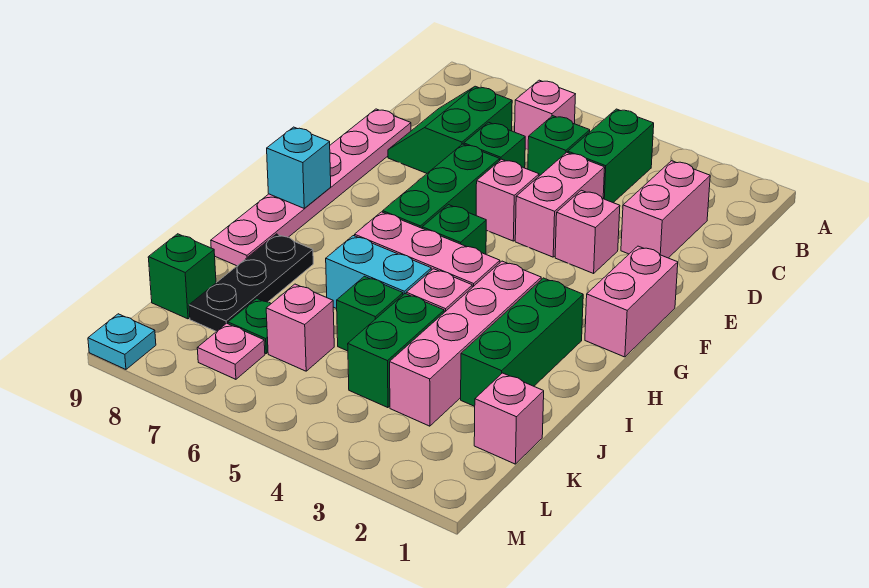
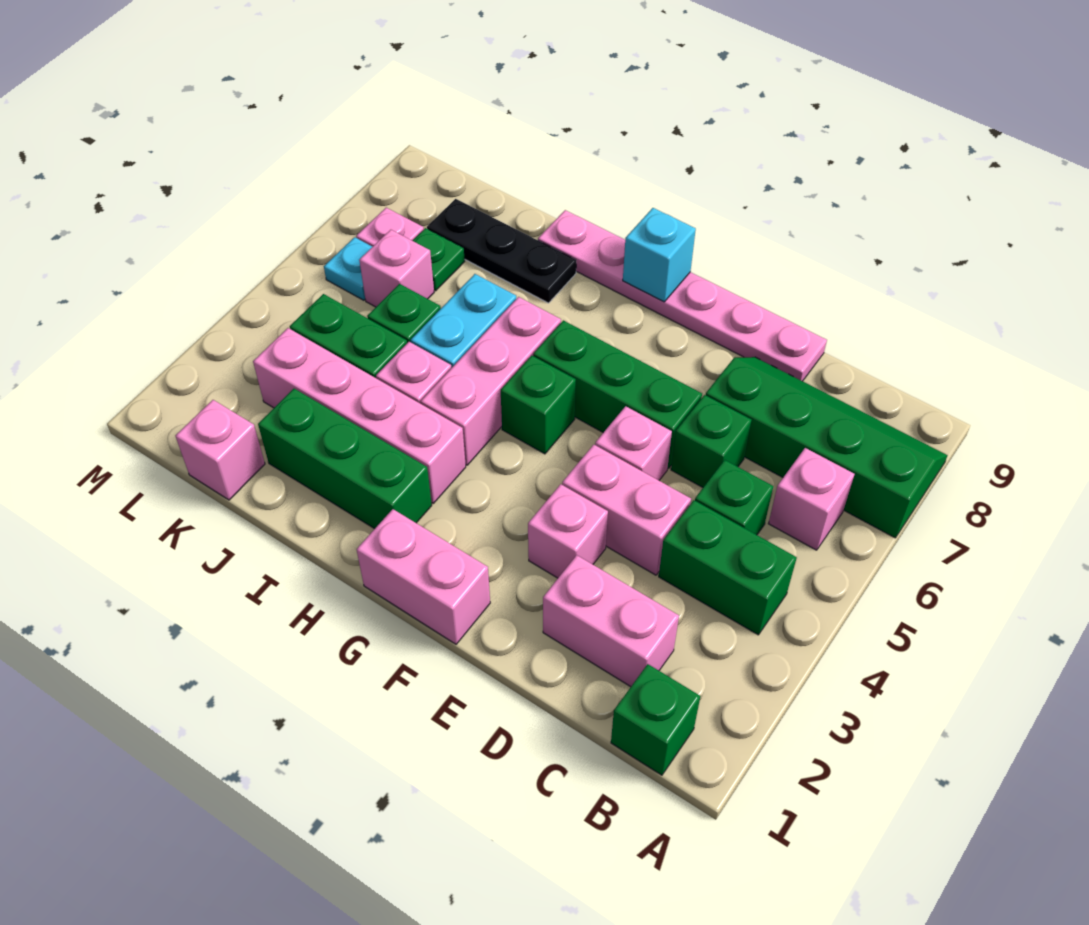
green slope C7:D8 level 1 top 7 -> green slope A7:D8 level 1 top 7
green brick K9 level 1 -> green brick B1 level 1
cyan plate M9 level 1 -> cyan plate L6 level 1

